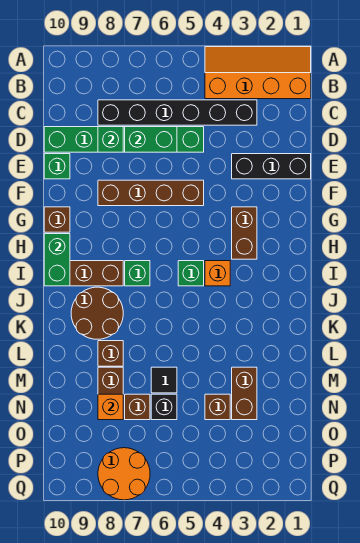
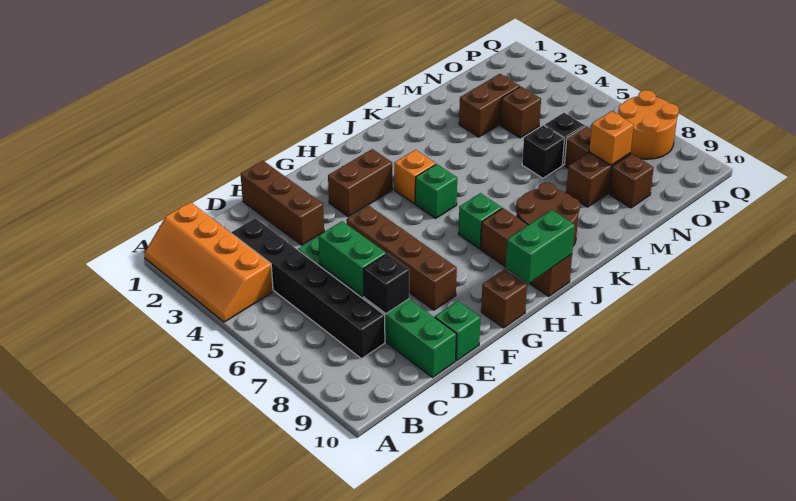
green brick D8 level 2 -> black brick D8 level 2
black brick E1:E3 level 1 -> brown brick E1:E3 level 1
brown brick L8 level 1 -> brown brick N9 level 1
black tile M6 level 1 -> black brick M6 level 1

